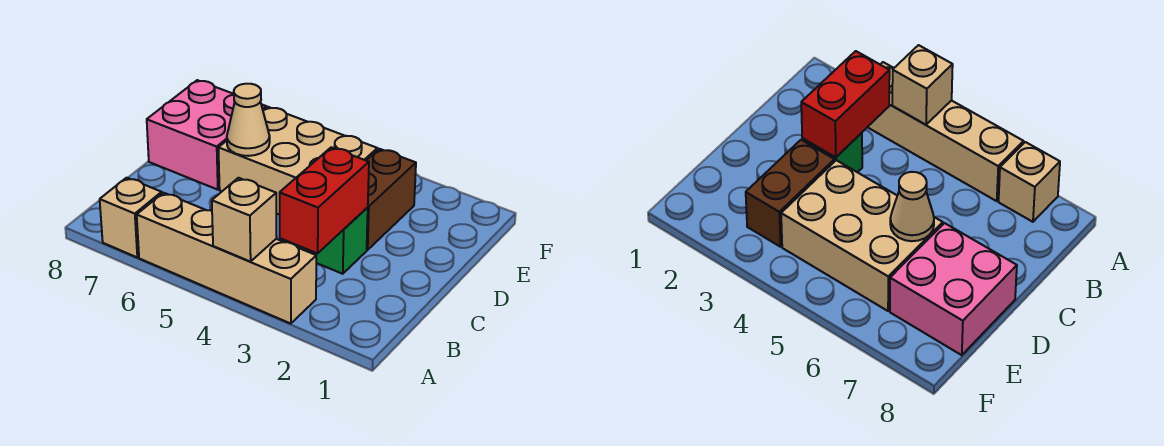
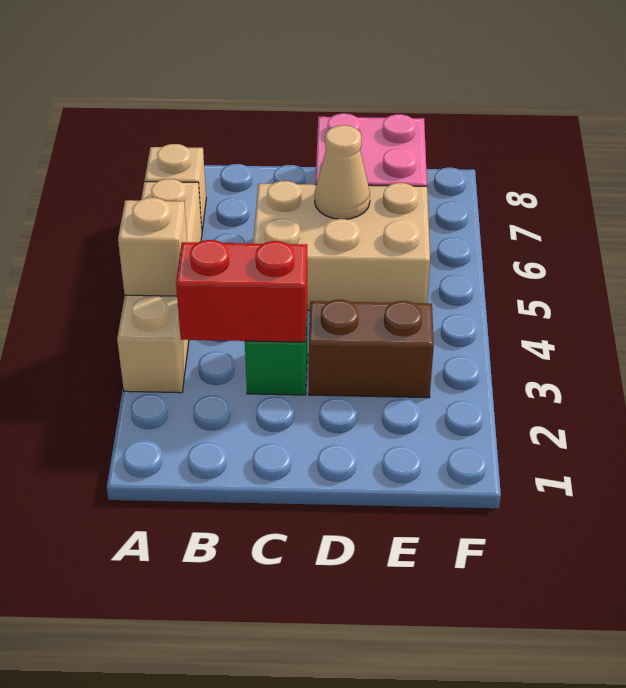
tan brick D4:E6 level 1 -> tan brick C5:E6 level 1

